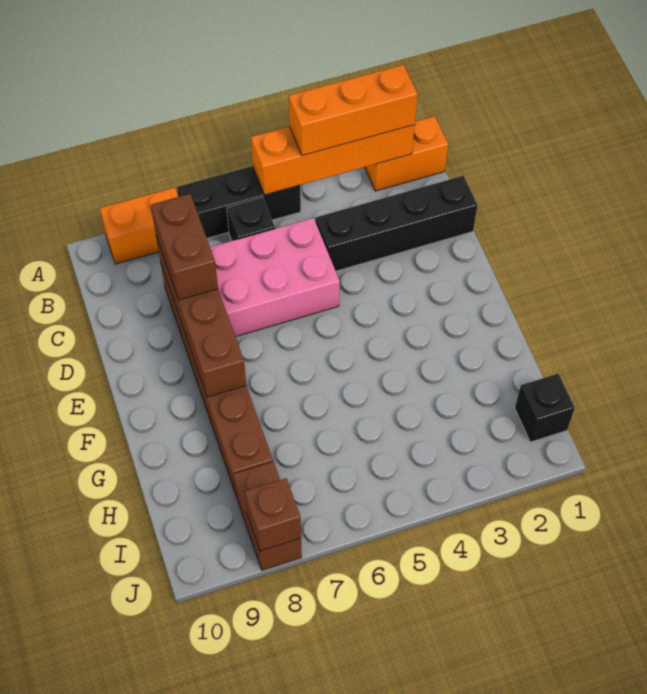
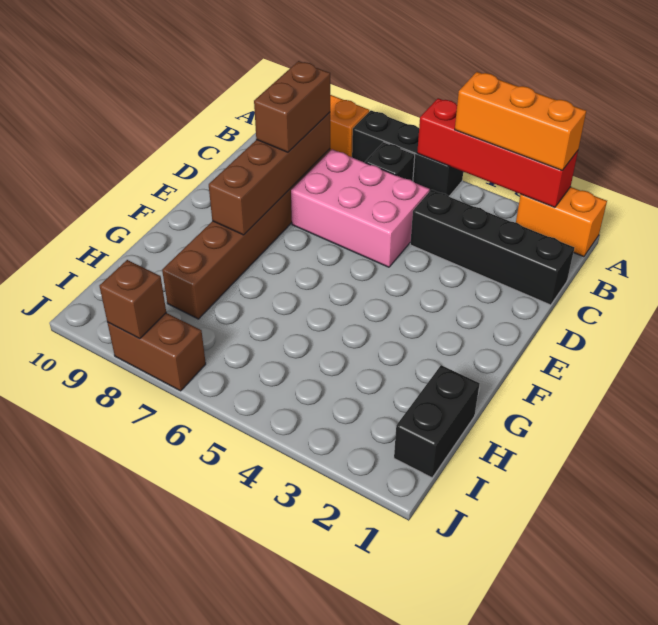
orange brick A2:A5 level 2 -> red brick A2:A5 level 2
black brick I1 level 1 -> black brick H1:I1 level 1
brown brick I8:J8 level 1 -> brown brick J7:J8 level 1

